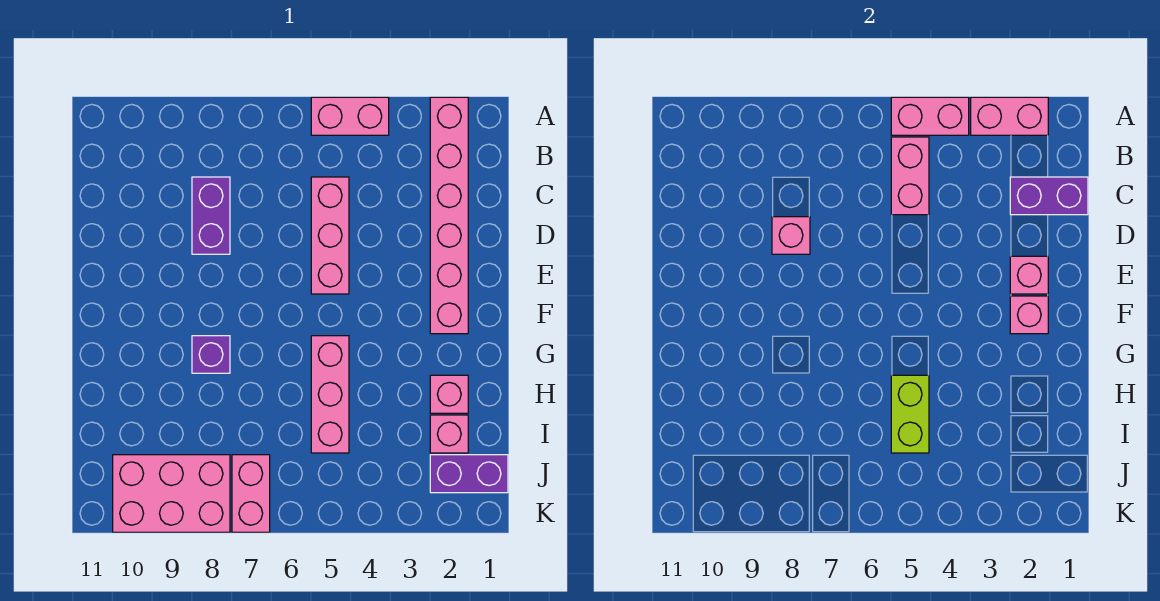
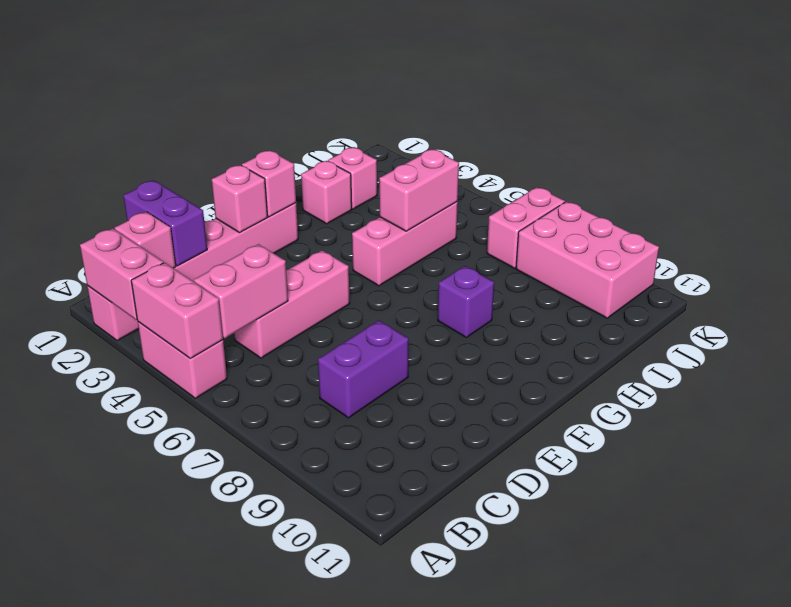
pink brick D8 level 2 -> pink brick B2 level 2
lime brick H5:I5 level 2 -> pink brick H5:I5 level 2
purple brick J1:J2 level 1 -> none

